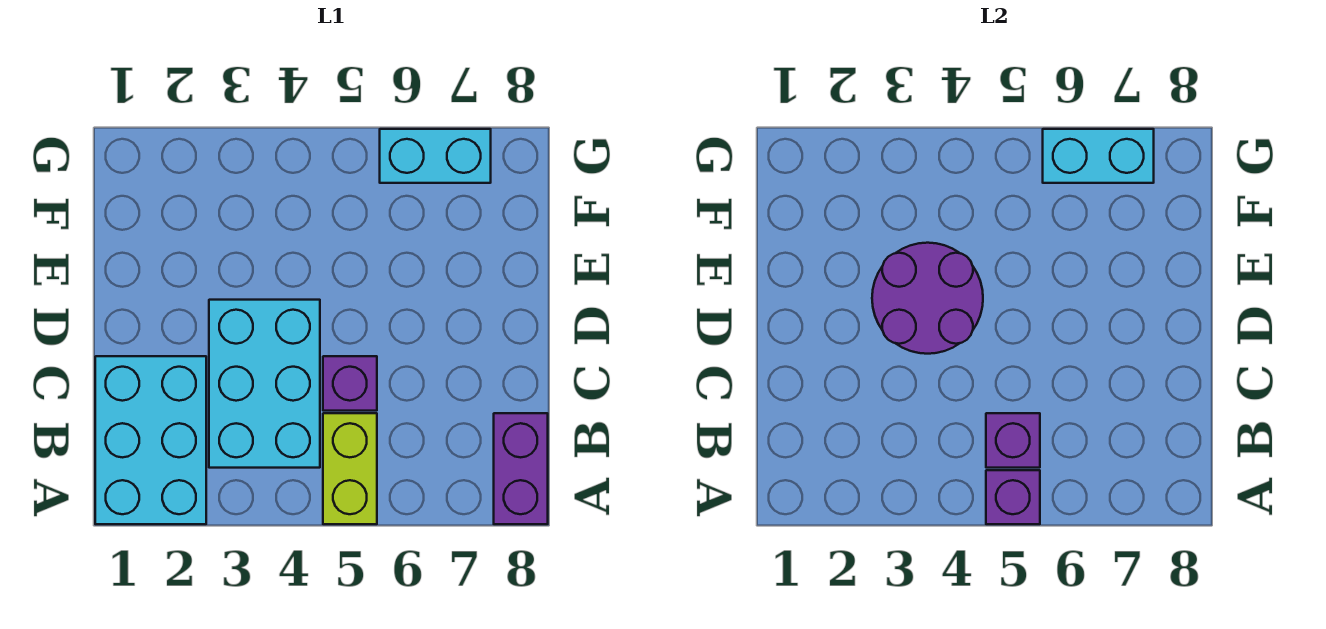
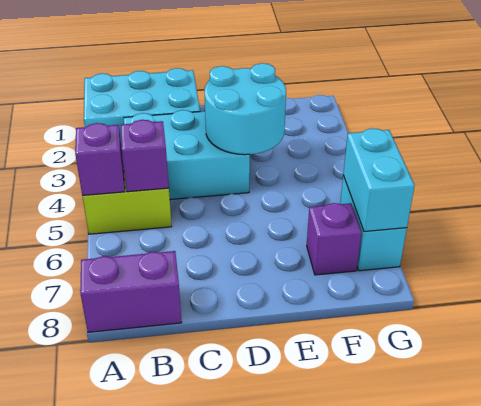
purple brick C5 level 1 -> purple brick F7 level 1
purple round brick D3:E4 level 2 -> cyan round brick D3:E4 level 2

